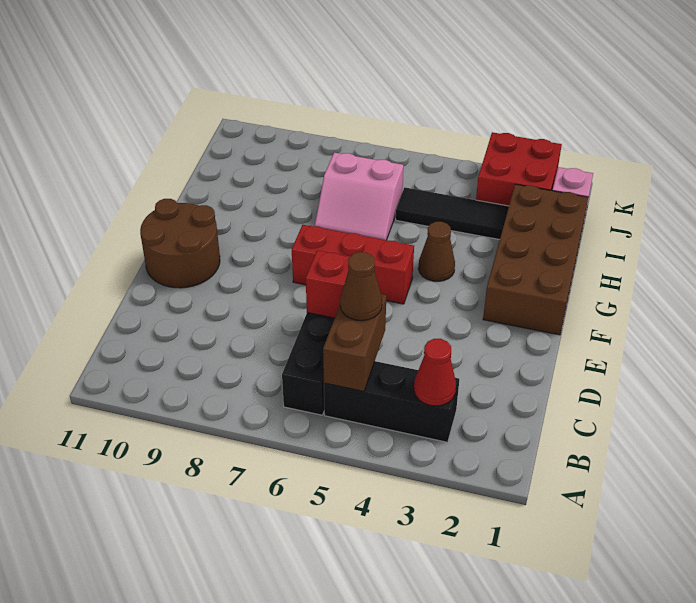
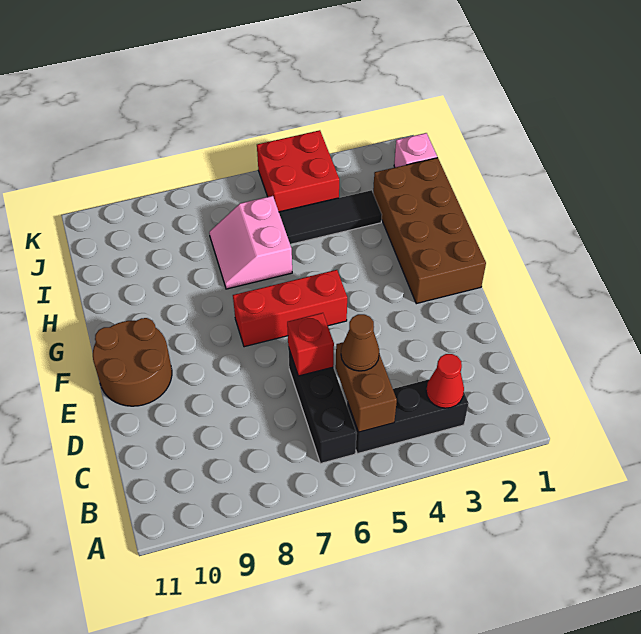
brown cone G4 level 1 -> none
pink slope H6:I7 level 1 top I -> pink slope H6:I7 level 1 top 6
red brick J2:K3 level 1 -> red brick J4:K5 level 1

